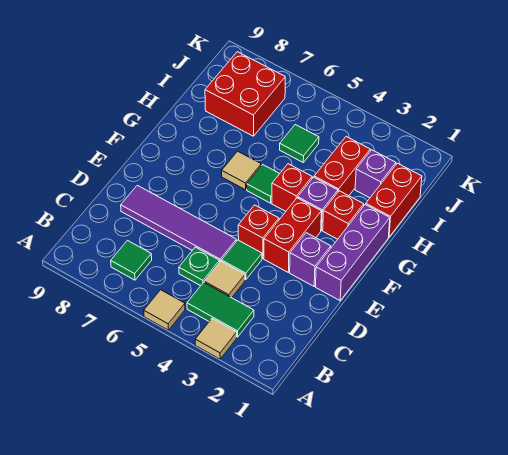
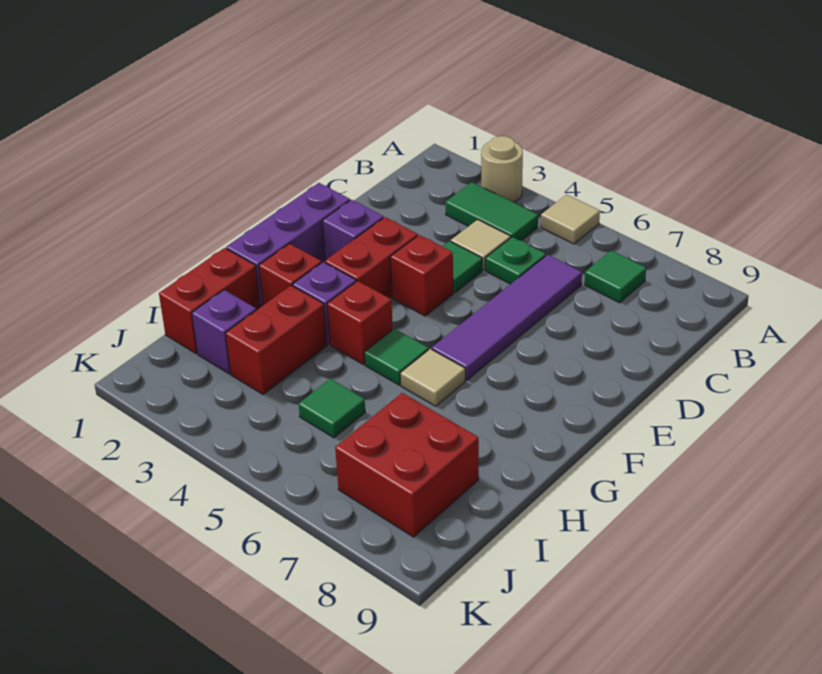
tan tile A3 level 1 -> tan round brick A3 level 1
purple tile D5:D8 level 1 -> purple tile C6:F6 level 1

